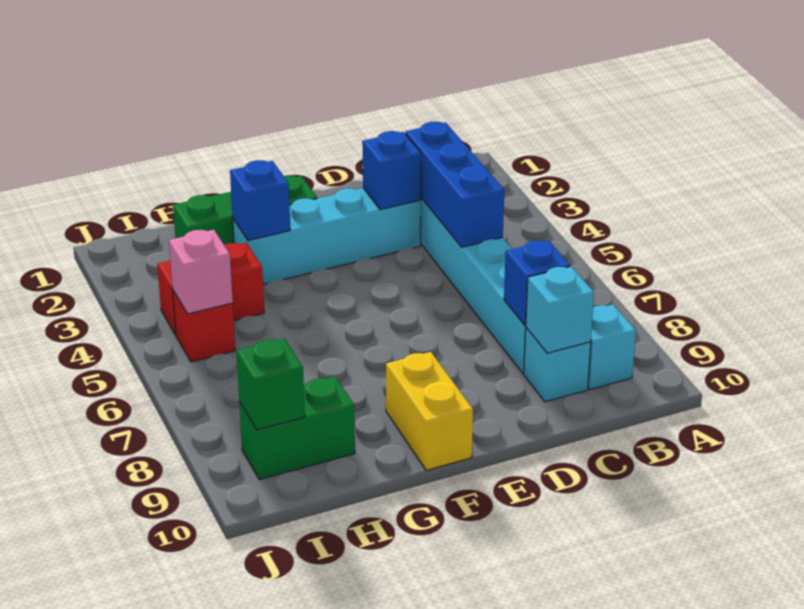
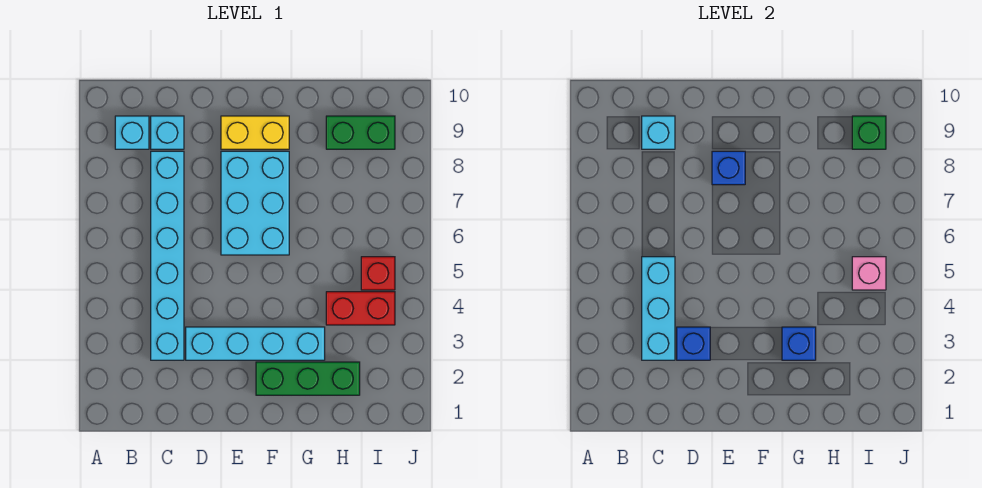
blue brick C3:C5 level 2 -> cyan brick C3:C5 level 2
blue brick C8 level 2 -> blue brick E8 level 2
none -> cyan brick E6:F8 level 1
yellow brick F9:F10 level 1 -> yellow brick E9:F9 level 1

